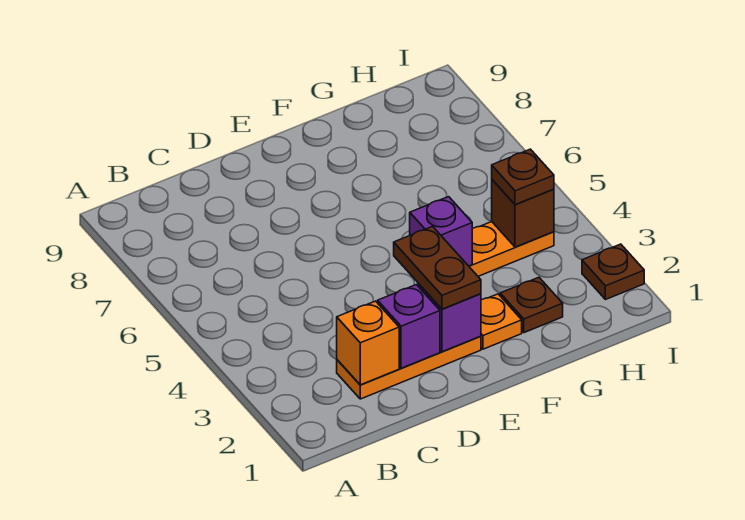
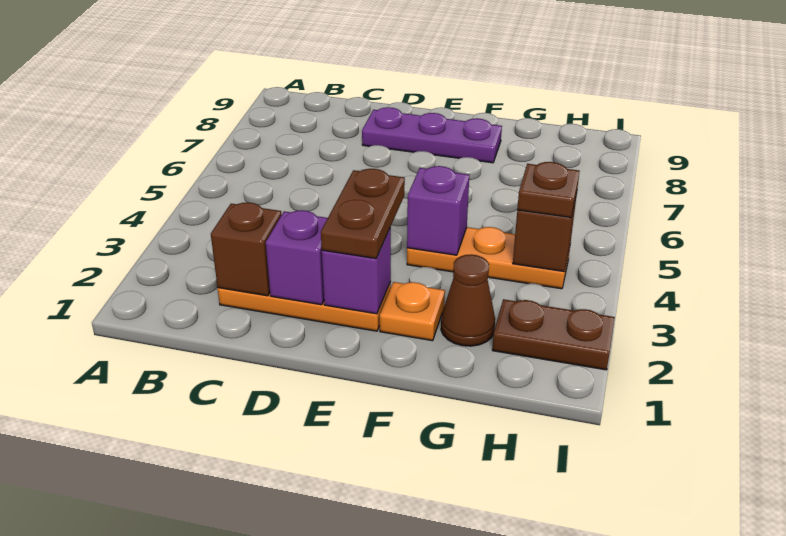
orange brick C2 level 2 -> brown brick C2 level 2
none -> purple plate D8:F8 level 1
brown plate G2 level 1 -> brown cone G2 level 1
brown plate I2 level 1 -> brown plate H2:I2 level 1

